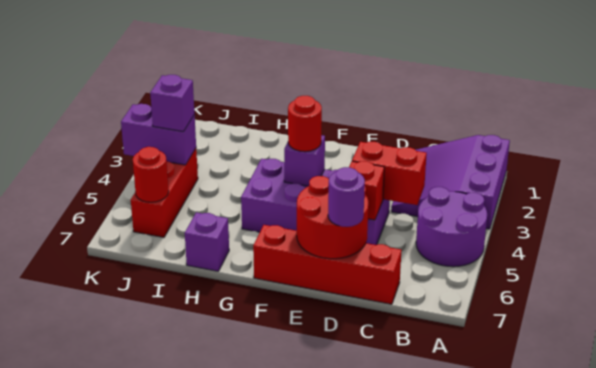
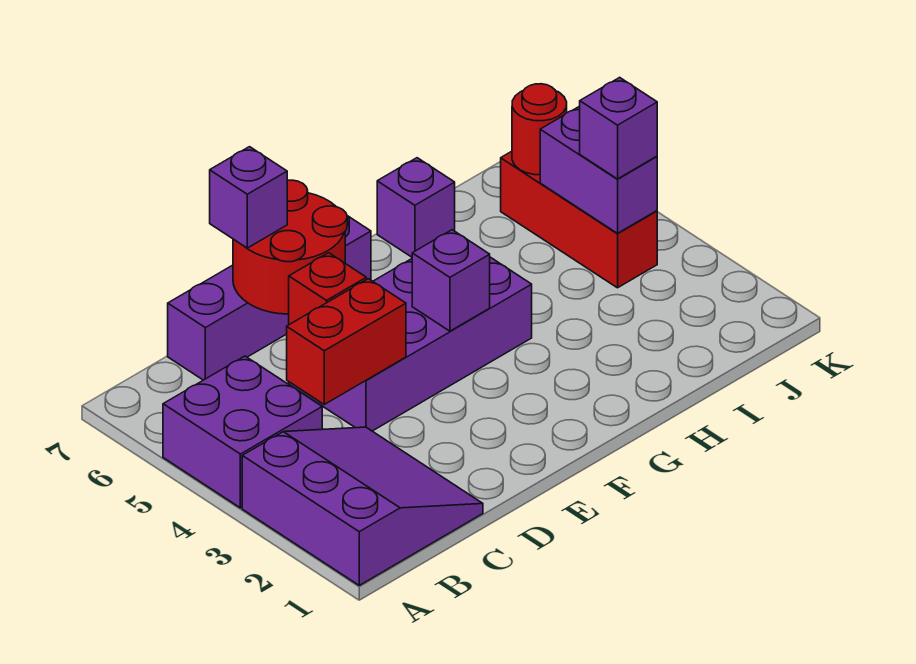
purple round brick A4:B5 level 1 -> purple brick A4:B5 level 1
red brick C7:F7 level 1 -> purple brick C7:F7 level 1
purple round brick D7 level 3 -> purple brick D7 level 3
red round brick F4 level 3 -> none
purple brick J4:K4 level 2 -> purple brick J4:J5 level 2

